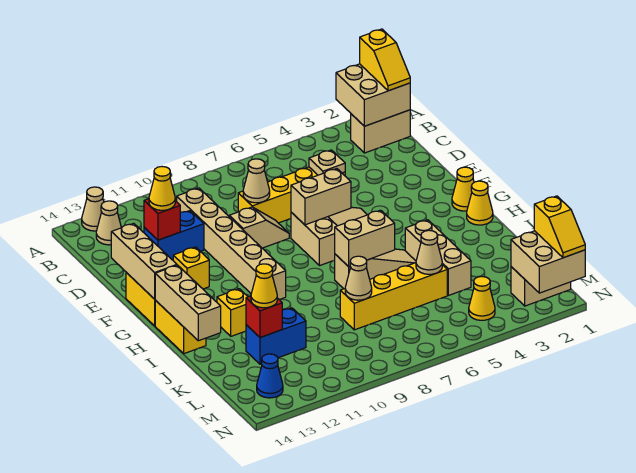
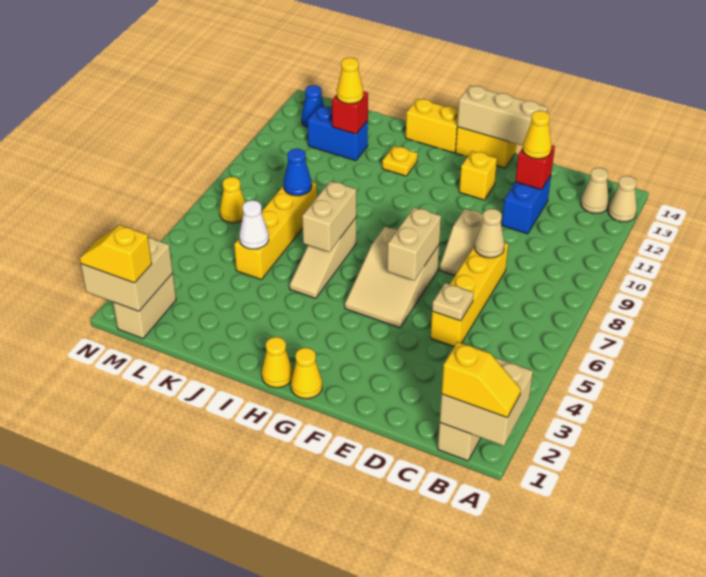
yellow slope A1:B1 level 3 top A -> yellow slope A1:B1 level 3 top B
tan brick C10:H10 level 1 -> none
tan brick H14:J14 level 2 -> none
tan brick I4:K4 level 1 -> none
yellow brick I12 level 1 -> yellow plate I12 level 1
tan cone K5 level 2 -> white cone K5 level 2
tan cone K8 level 2 -> blue cone K8 level 2
blue brick K11:K12 level 1 -> blue brick K12:L12 level 1
yellow cone M4 level 1 -> yellow cone M7 level 1

